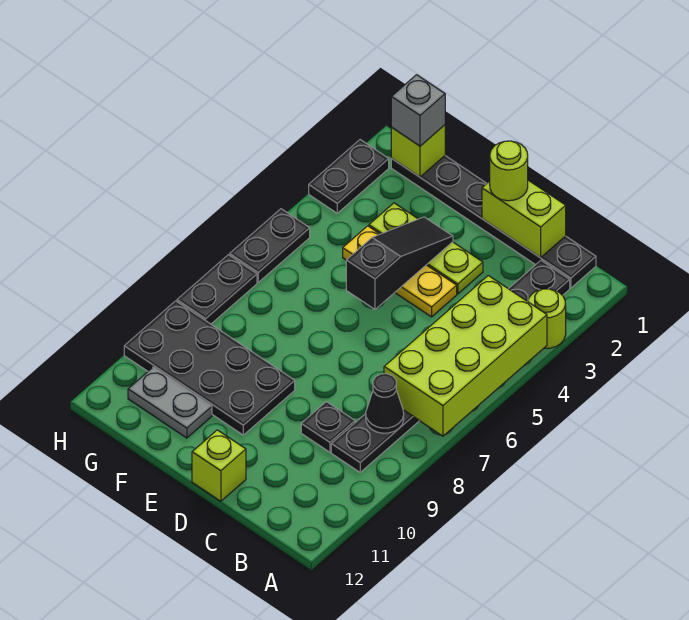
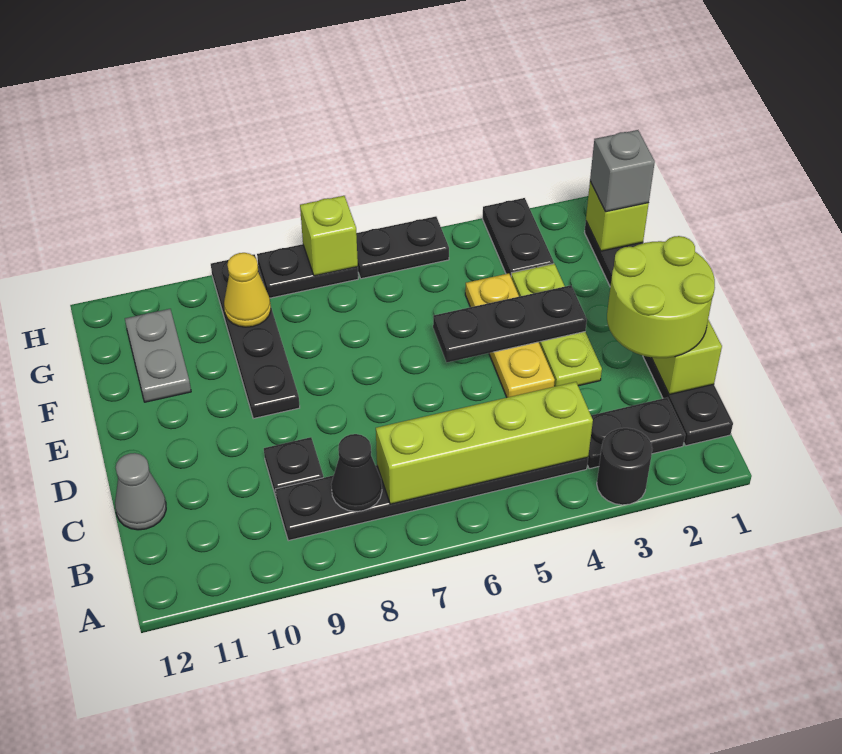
lime round brick A3 level 1 -> black round brick A3 level 1
lime brick A4:B7 level 2 -> lime brick B4:B7 level 2
none -> grey cone C12 level 1
lime round brick D1 level 3 -> lime round brick C1:D2 level 3
lime brick D12 level 1 -> lime brick H7 level 2
black slope E3:E5 level 2 top 5 -> black plate E3:E5 level 2
black plate E9:H10 level 1 -> black plate E9:H9 level 1
none -> yellow cone G9 level 2
black plate H2:H3 level 1 -> black plate G3:H3 level 1

